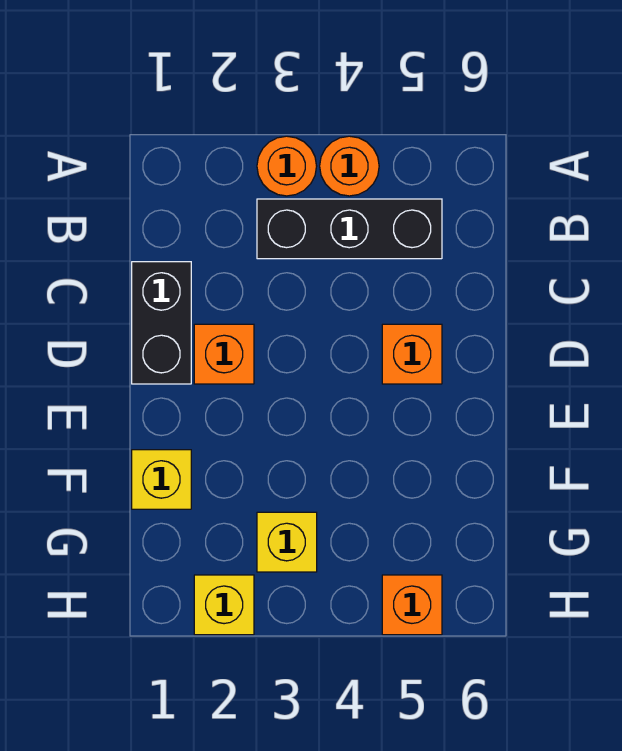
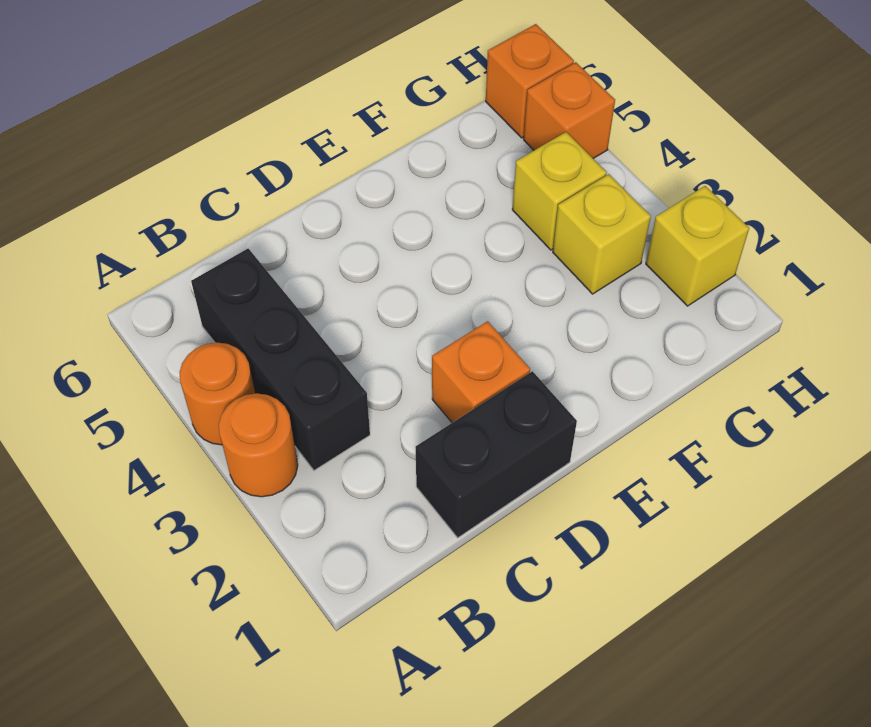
orange brick D5 level 1 -> orange brick H6 level 1
yellow brick F1 level 1 -> yellow brick G4 level 1

